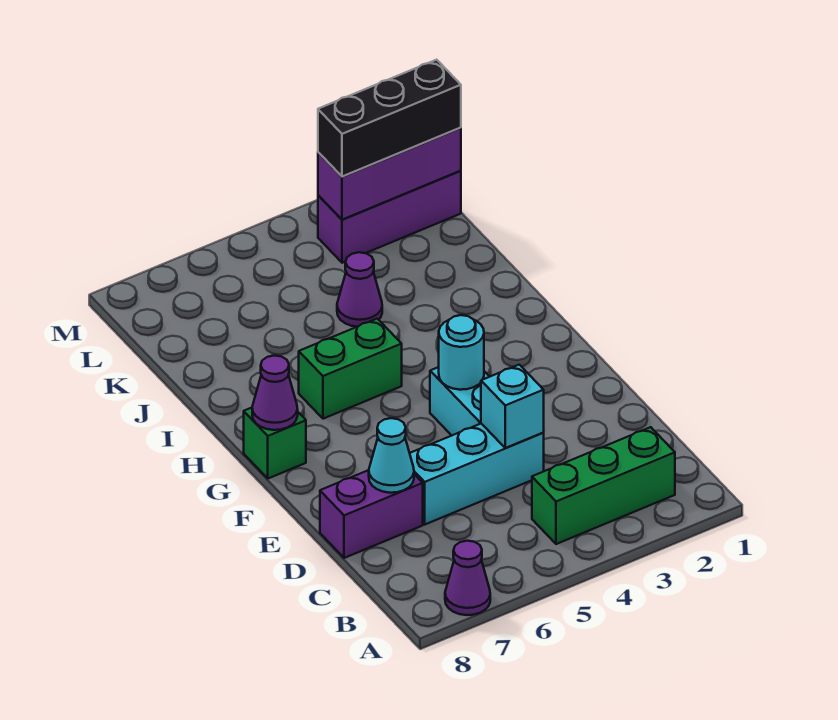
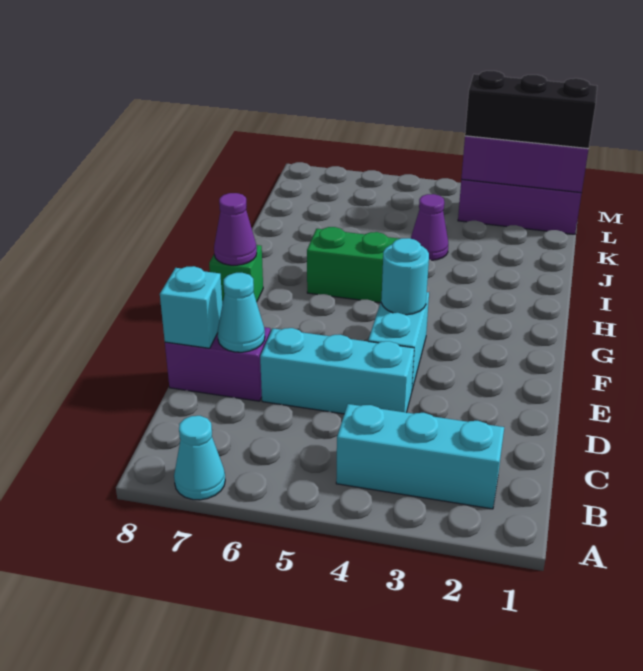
purple cone A7 level 1 -> cyan cone A7 level 1
green brick B2:B4 level 1 -> cyan brick B2:B4 level 1
cyan brick D4 level 2 -> cyan brick D8 level 2

